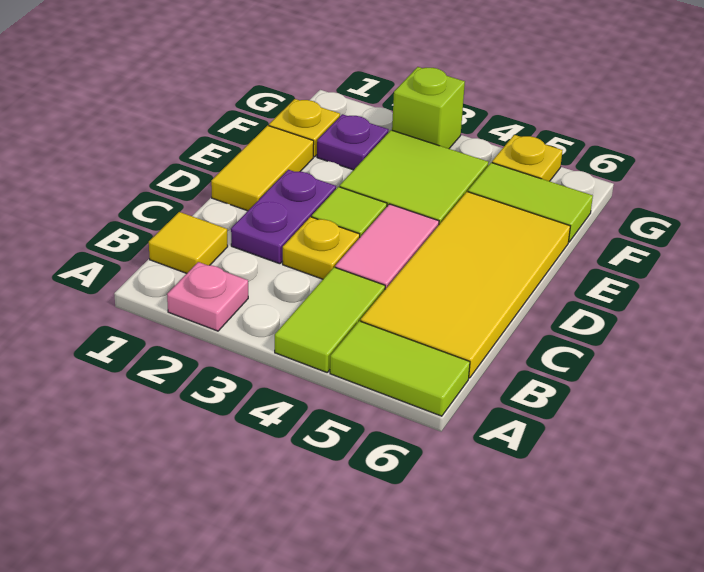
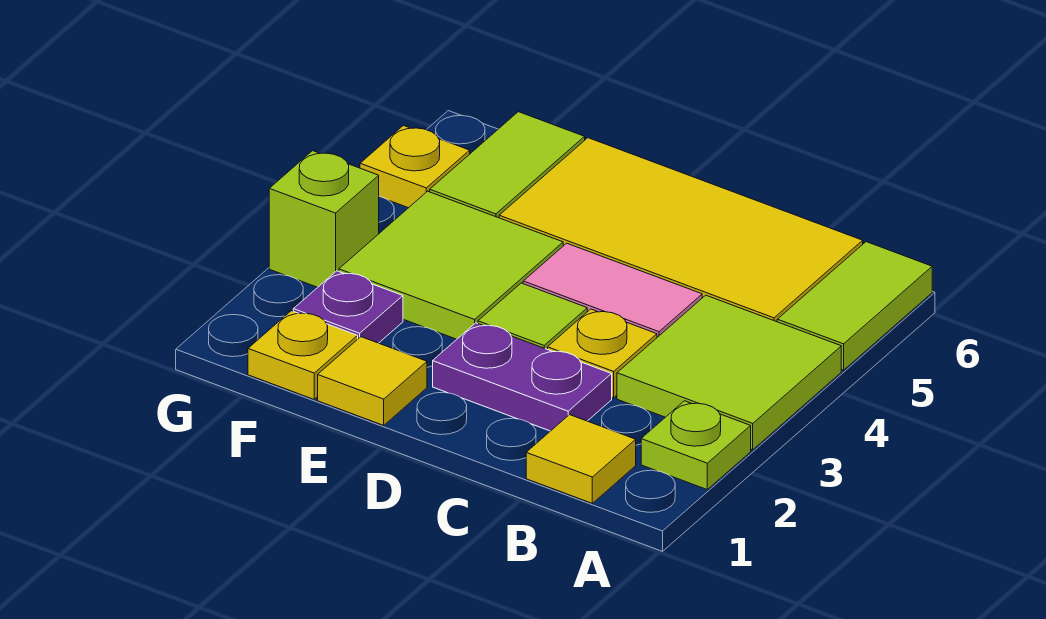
pink plate A2 level 1 -> lime plate A2 level 1
lime tile A4:B4 level 1 -> lime tile A3:B4 level 1
yellow tile D1:E1 level 1 -> yellow tile E1 level 1

